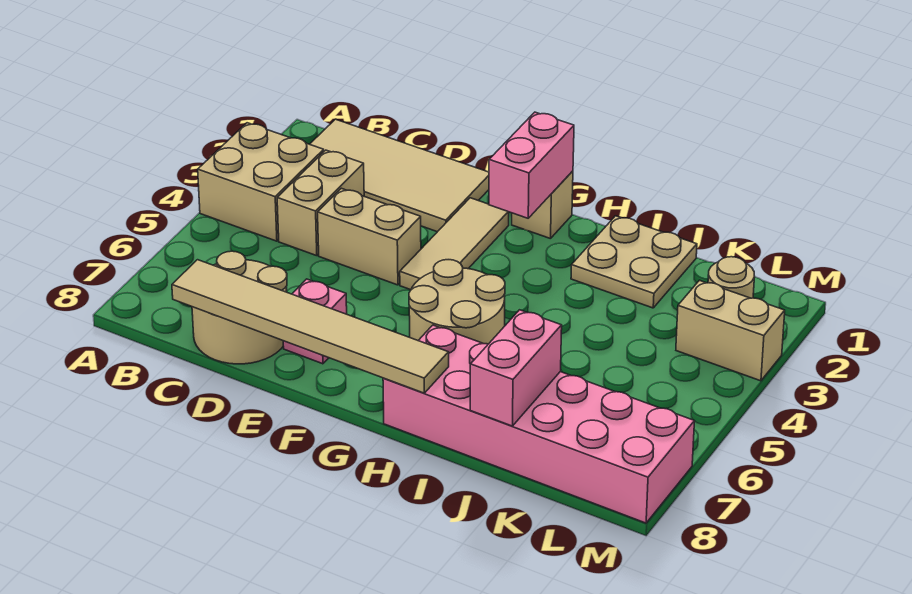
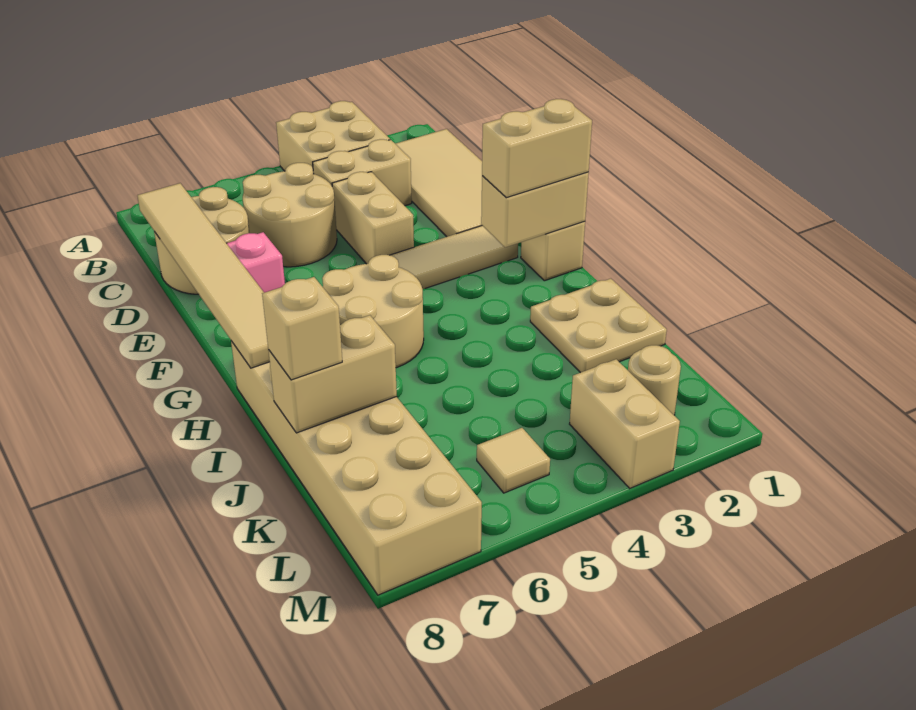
none -> tan round brick C5:D6 level 1
pink brick G1:G2 level 2 -> tan brick G1:G2 level 2
none -> tan brick G1:G2 level 3
pink brick H7:M8 level 1 -> tan brick H7:M8 level 1
pink brick J7:J8 level 2 -> tan brick J7:J8 level 2
none -> tan brick J8 level 3
none -> tan tile L5 level 1

